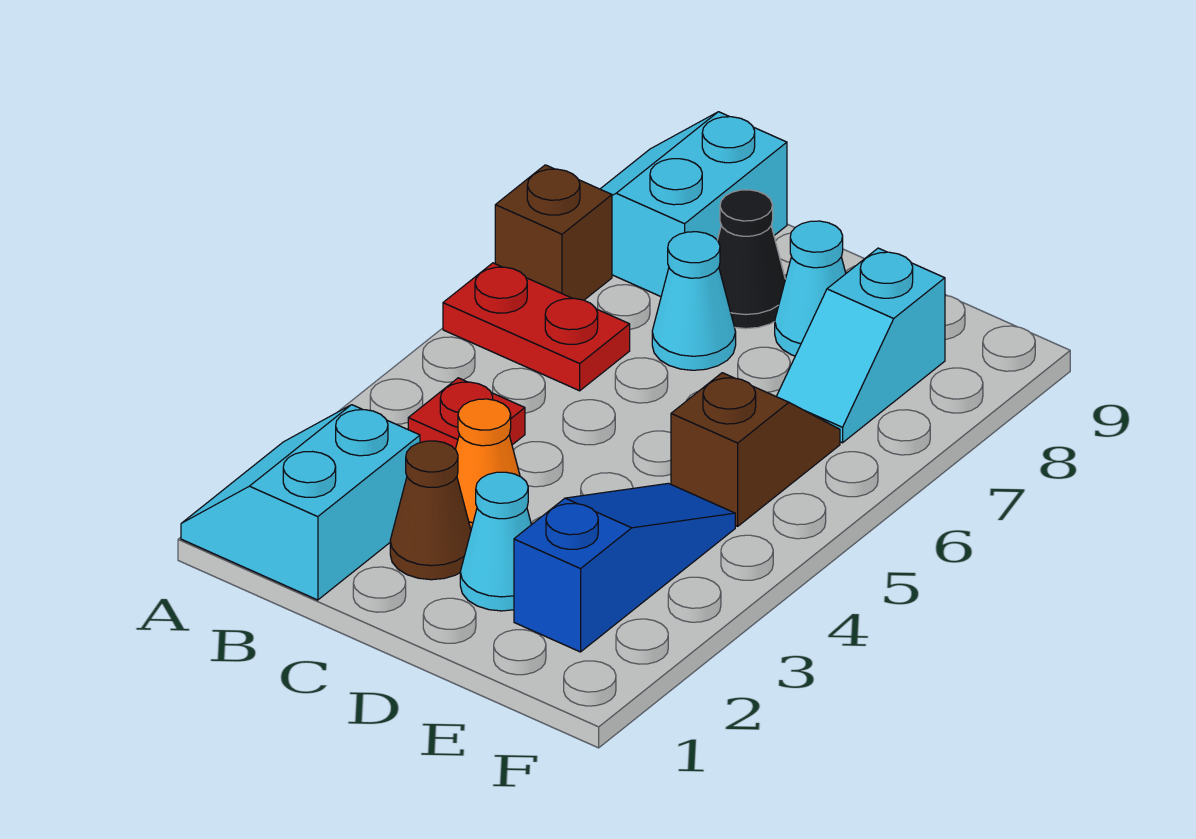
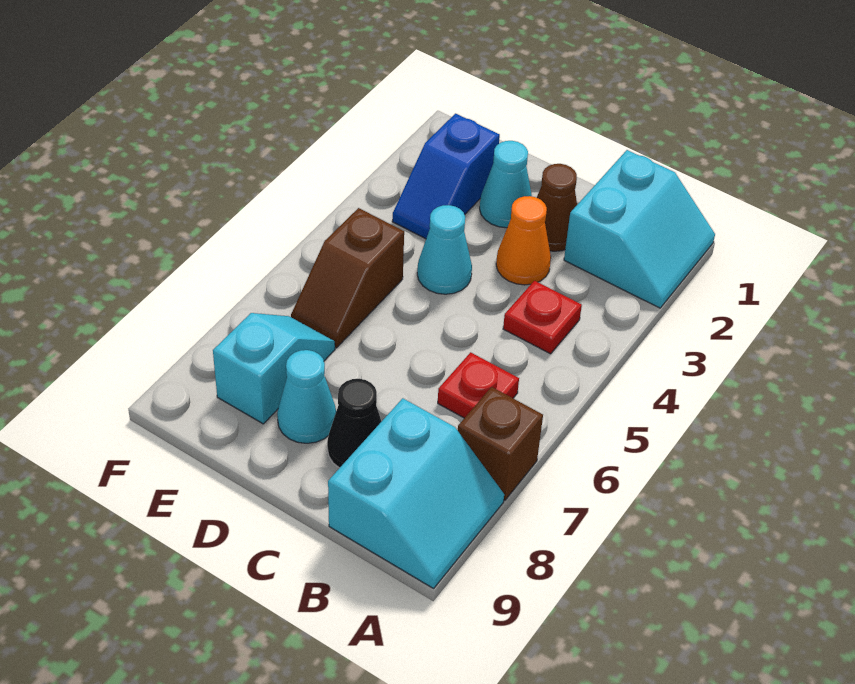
red plate A6:B6 level 1 -> red plate B6 level 1
cyan cone C7 level 1 -> cyan cone D4 level 1
blue slope E2:E4 level 1 top 2 -> blue slope E2:E3 level 1 top 2

